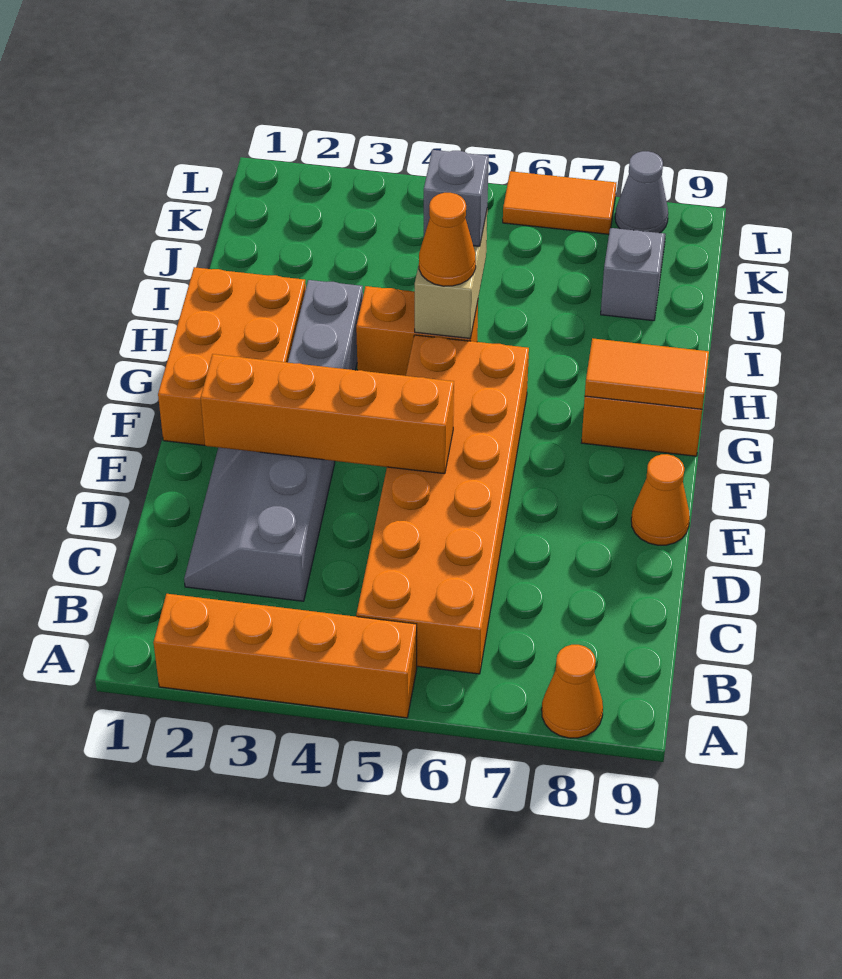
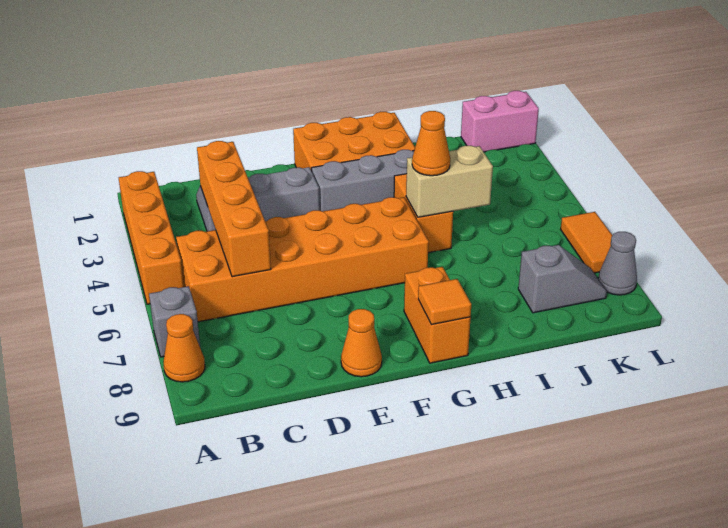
orange brick E2:E5 level 2 -> orange brick C3:C6 level 2
orange tile G8:G9 level 2 -> orange tile G9 level 2
grey brick I5 level 3 -> grey brick A7 level 1
none -> pink brick K1:L1 level 1

